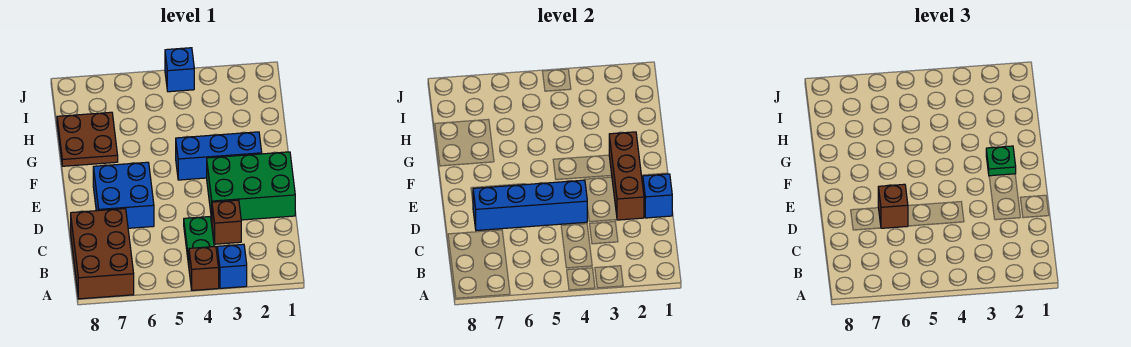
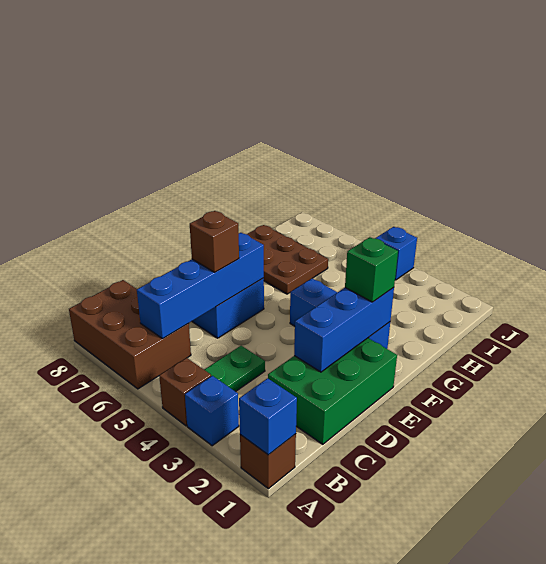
brown brick A7:C8 level 1 -> brown brick A6:B8 level 1
brown brick C3 level 1 -> brown brick A1 level 1
green brick D1:E3 level 1 -> green brick C1:E2 level 1
blue brick D1 level 2 -> blue brick A1 level 2
brown brick D2:F2 level 2 -> blue brick D2:F2 level 2
blue brick D4:D7 level 2 -> blue brick B6:E6 level 2
green plate F2 level 3 -> green brick F2 level 3
brown plate G7:H8 level 1 -> brown plate G6:H8 level 1

